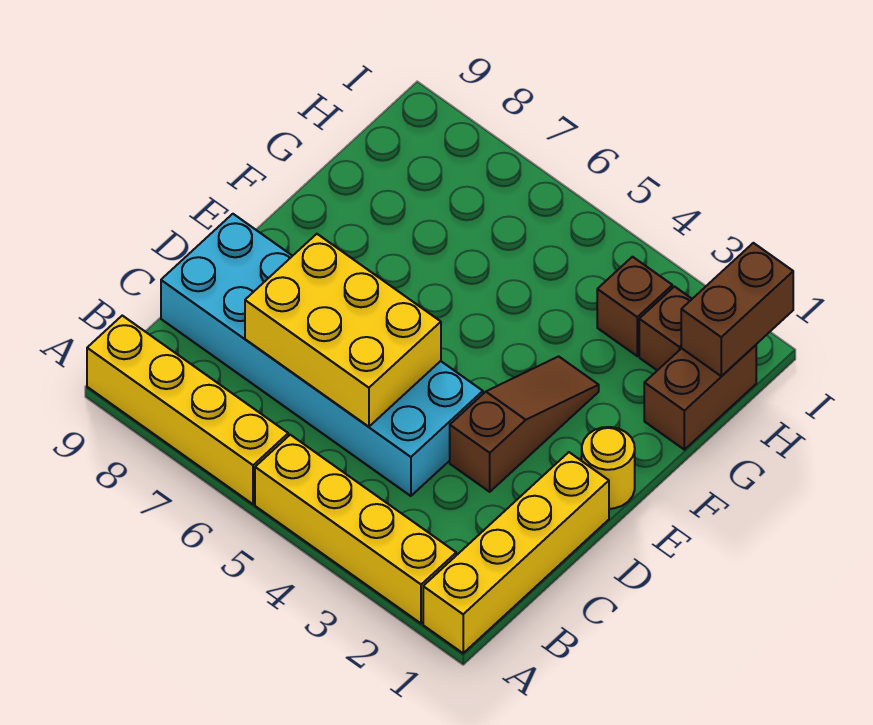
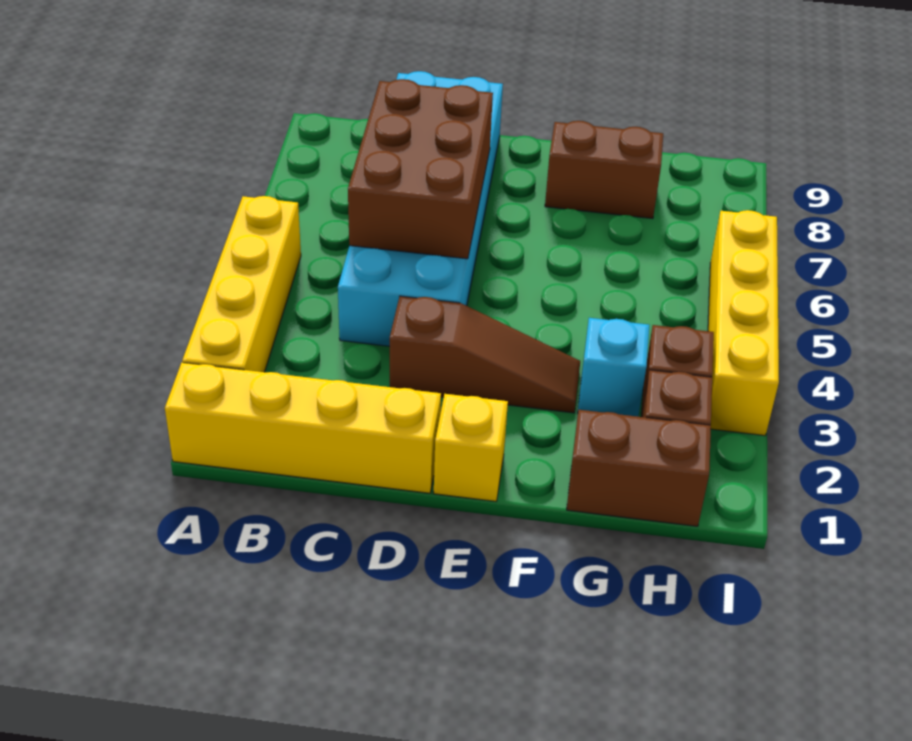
yellow brick A6:A9 level 1 -> yellow brick I3:I6 level 1
yellow brick C5:D7 level 2 -> brown brick C5:D7 level 2
yellow round brick E1 level 1 -> yellow brick E1 level 1
none -> cyan brick G3 level 1
brown brick H1:I1 level 2 -> brown brick F8:G8 level 1

